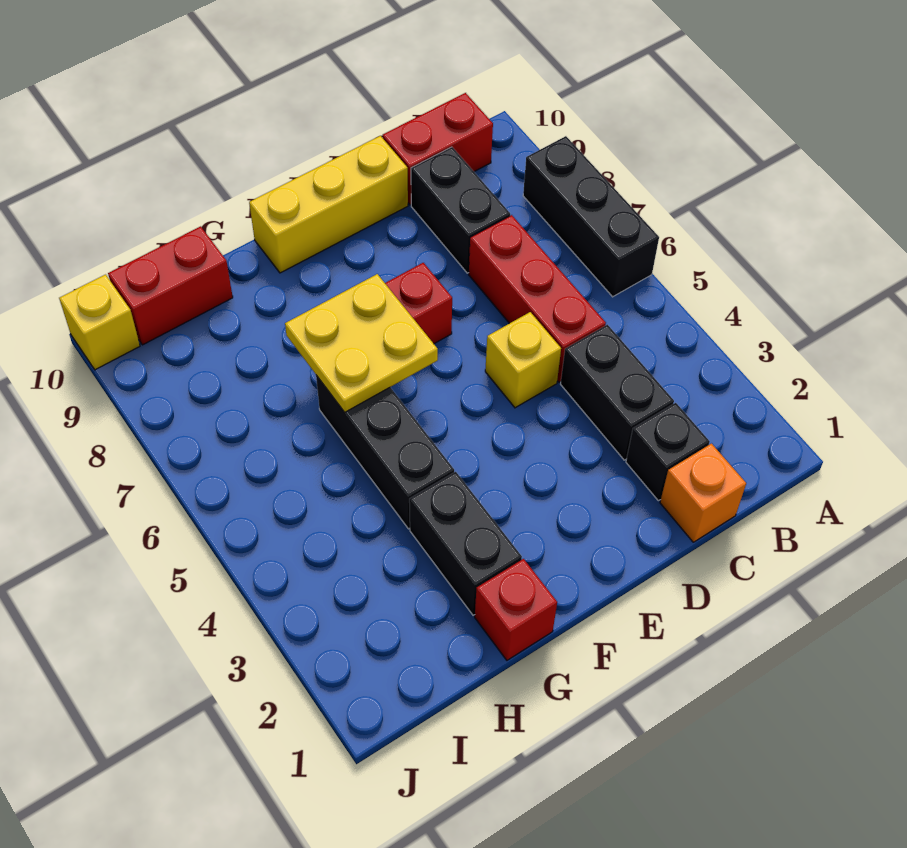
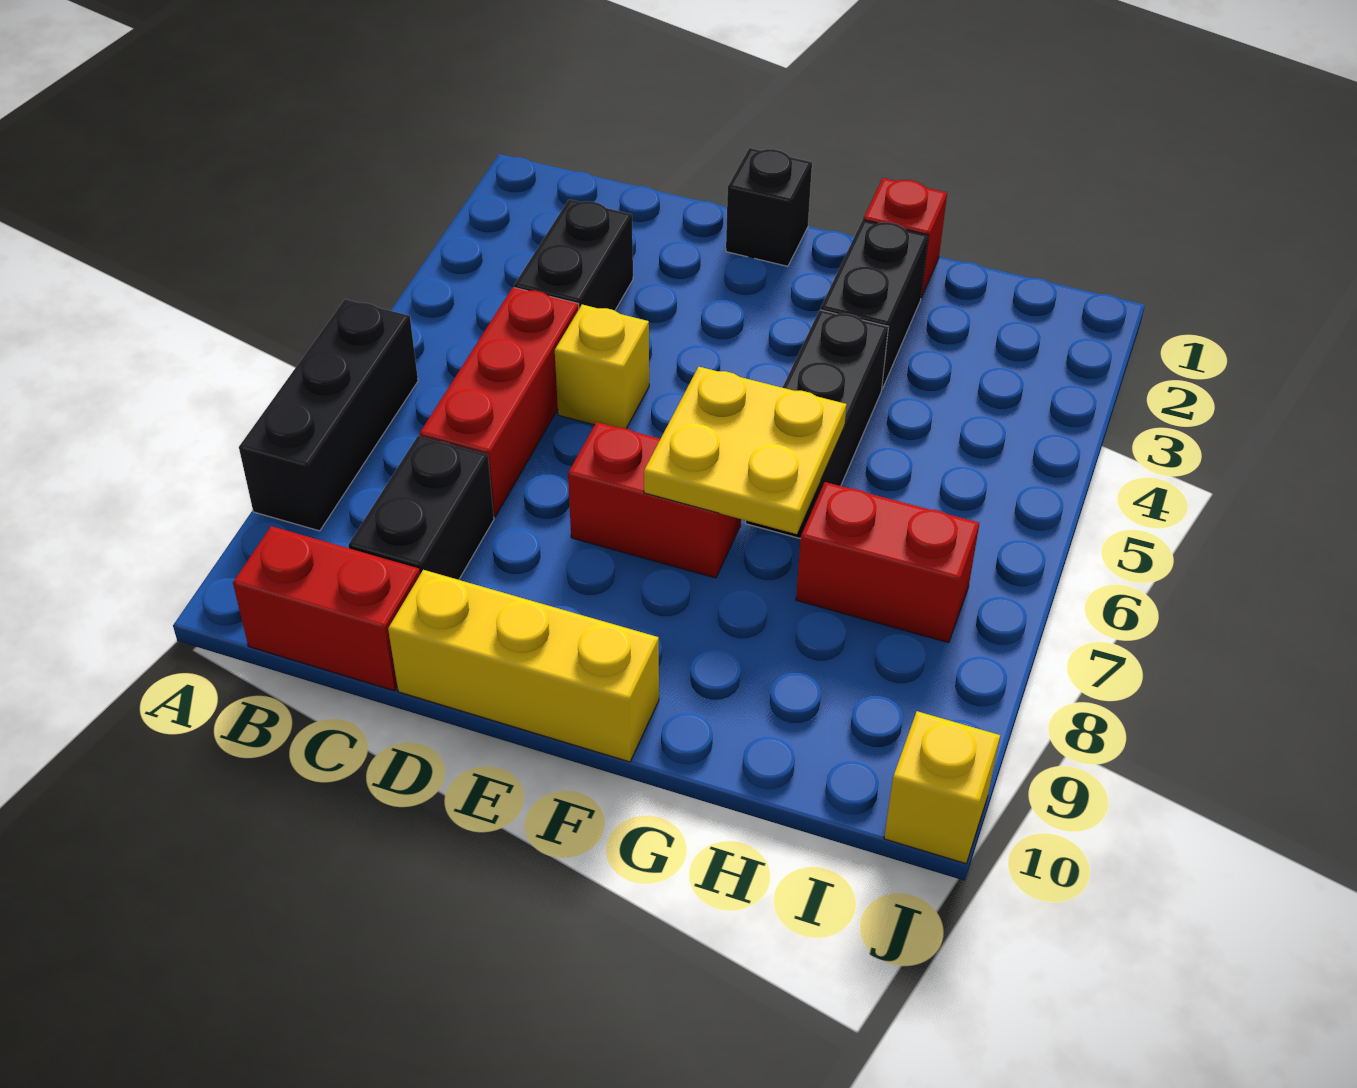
orange brick C1 level 1 -> none
black brick C2 level 1 -> black brick E1 level 1
red brick H10:I10 level 1 -> red brick H7:I7 level 1

